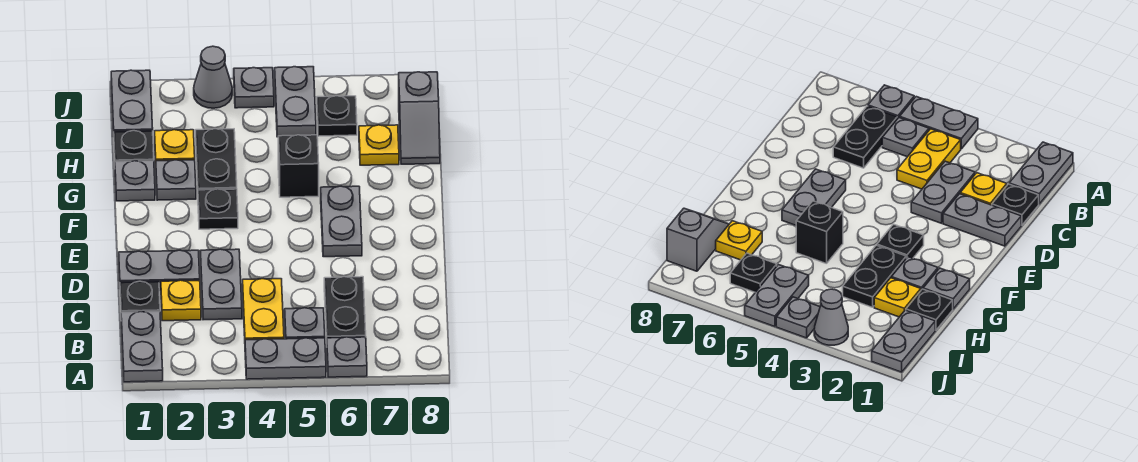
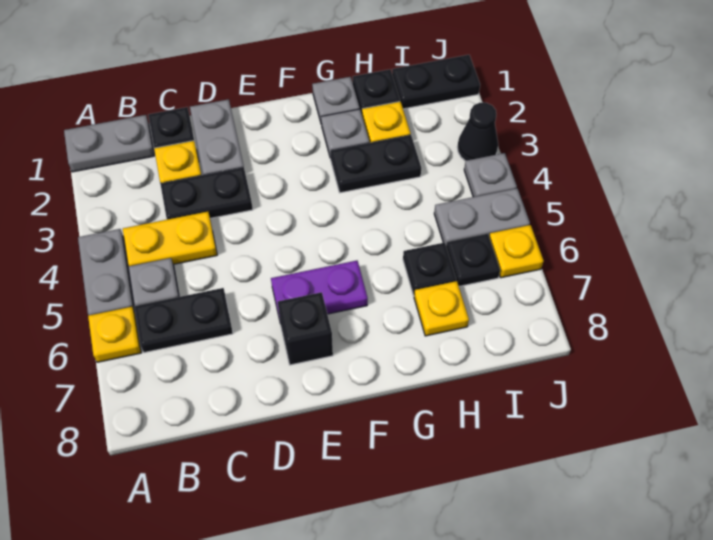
grey plate A6 level 1 -> yellow plate A6 level 1
grey plate C3:D3 level 1 -> black plate C3:D3 level 1
grey plate E6:F6 level 1 -> purple plate E6:F6 level 1
black plate F3 level 1 -> black plate H6 level 1
black brick G5 level 1 -> black brick E7 level 1
grey slope H8:I8 level 1 top I -> none
grey plate I1:J1 level 1 -> black plate I1:J1 level 1
grey cone J3 level 1 -> black cone J3 level 1
none -> yellow plate J6 level 1

